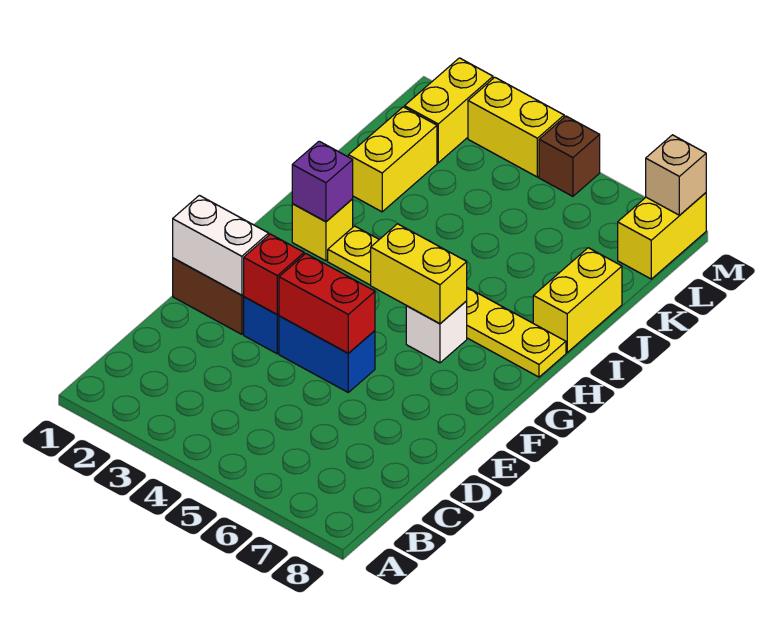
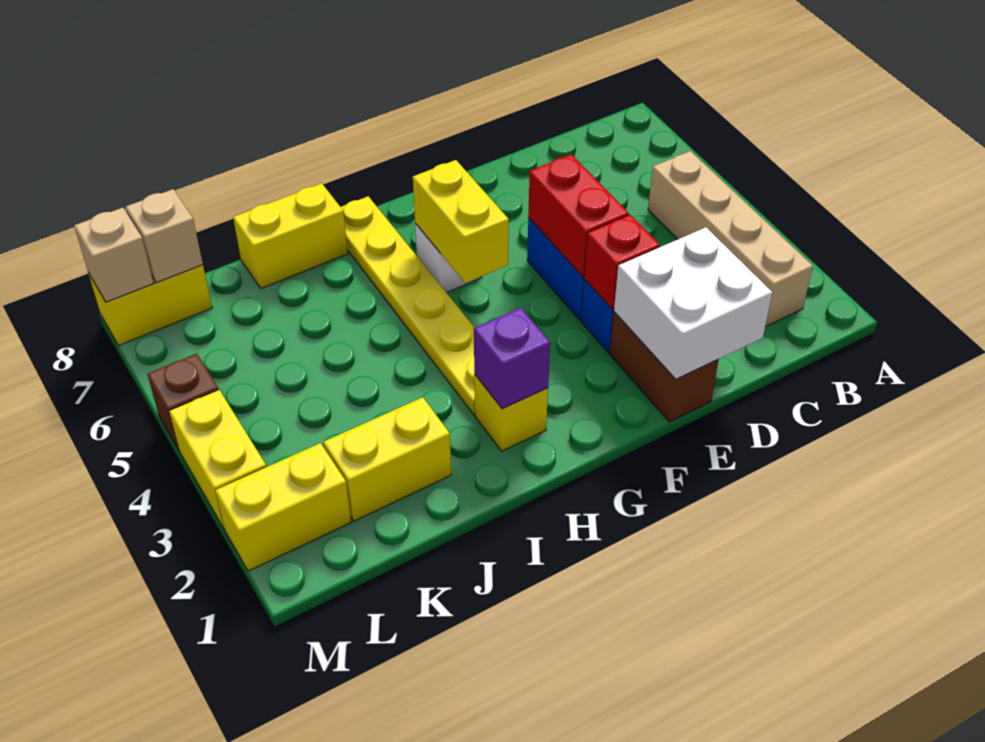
none -> tan brick B2:B5 level 1
white brick E1:E2 level 2 -> white brick D1:E2 level 2
none -> tan brick L8 level 2

